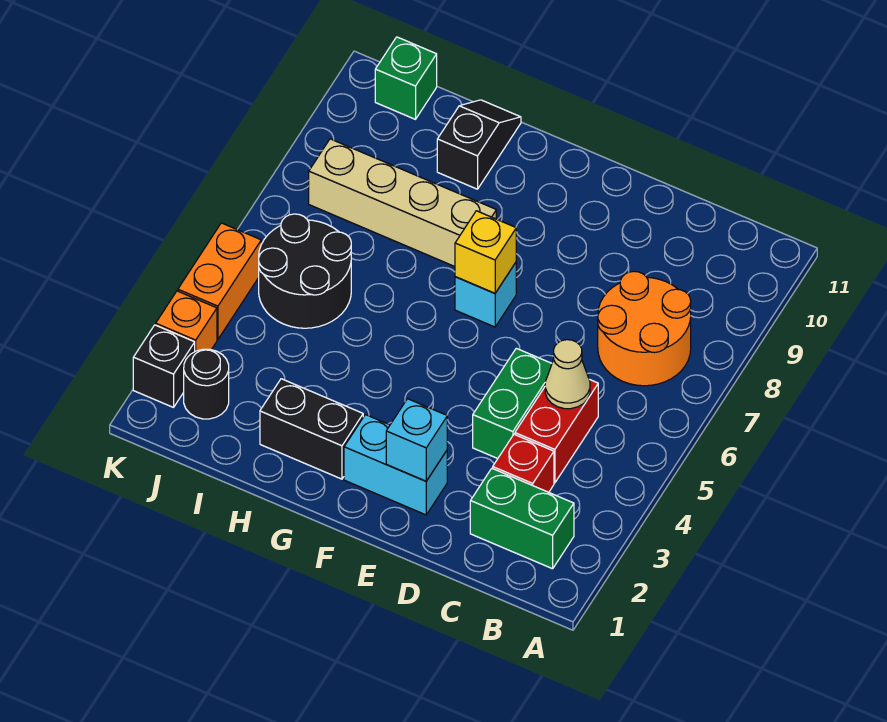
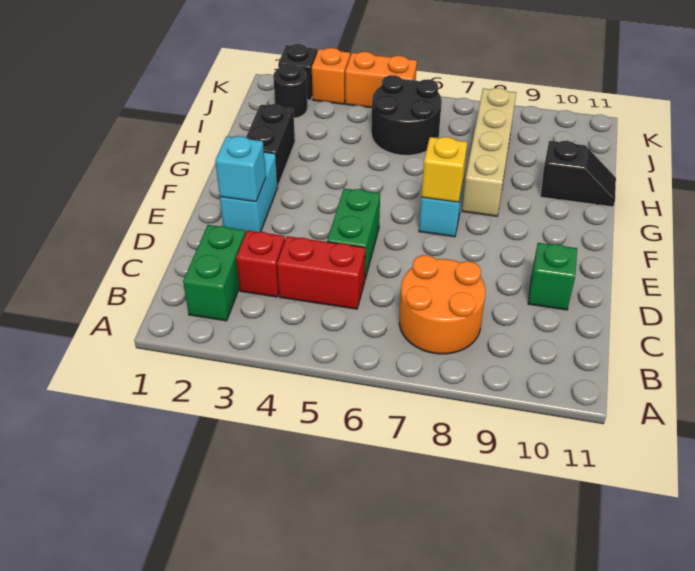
tan cone C5 level 2 -> none
green brick D4:D5 level 1 -> green brick D5:E5 level 1
green brick J11 level 1 -> green brick D10 level 1

